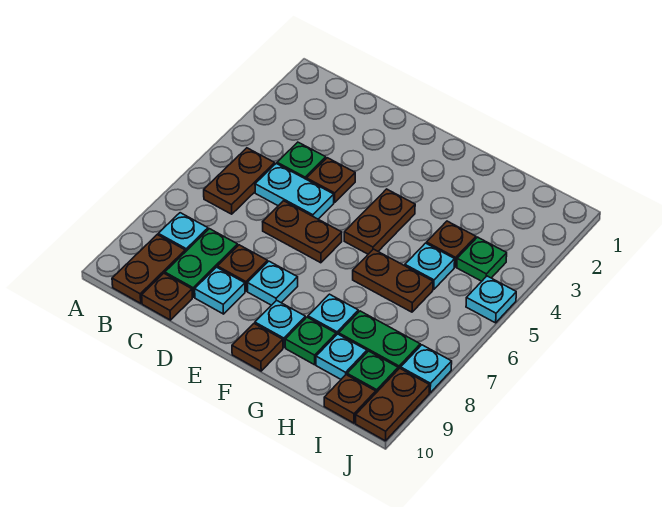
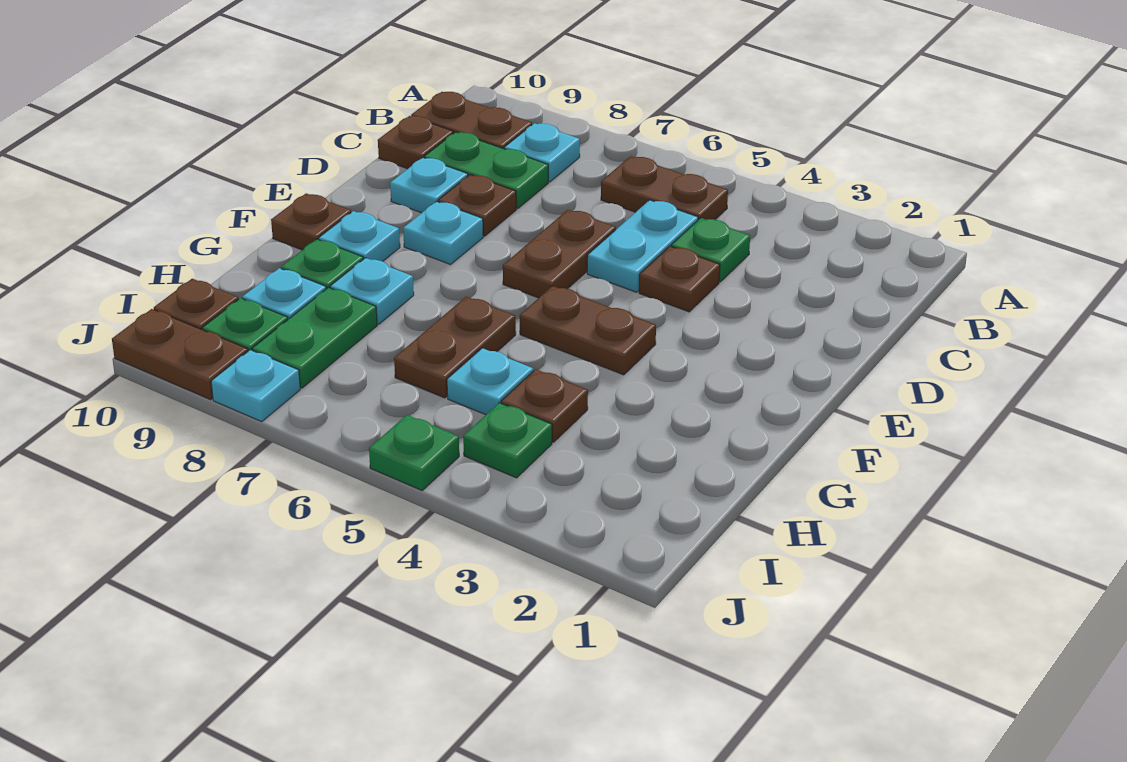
cyan plate J5 level 1 -> green plate J5 level 1

